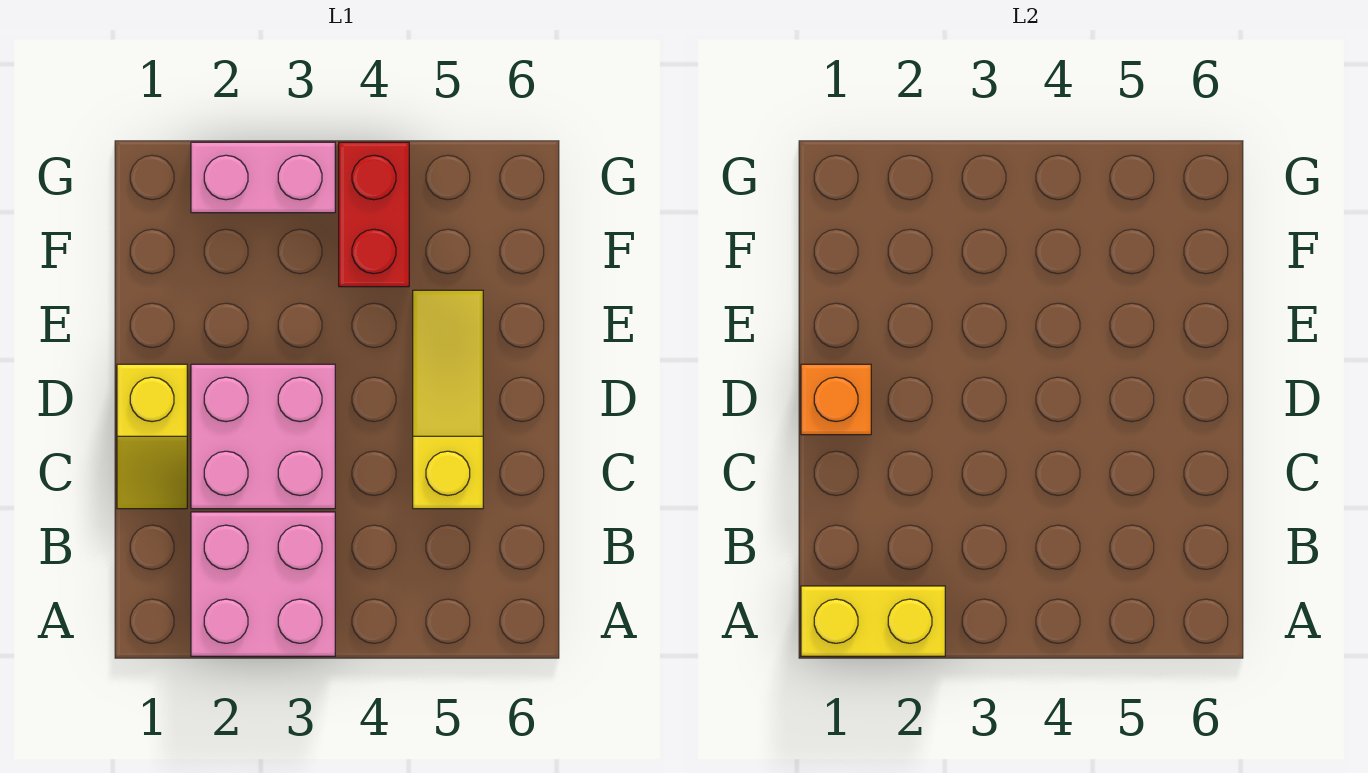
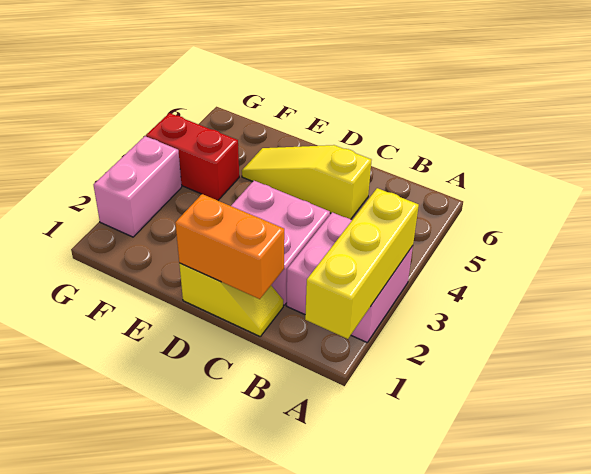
yellow brick A1:A2 level 2 -> yellow brick A1:A3 level 2
orange brick D1 level 2 -> orange brick C1:D1 level 2

